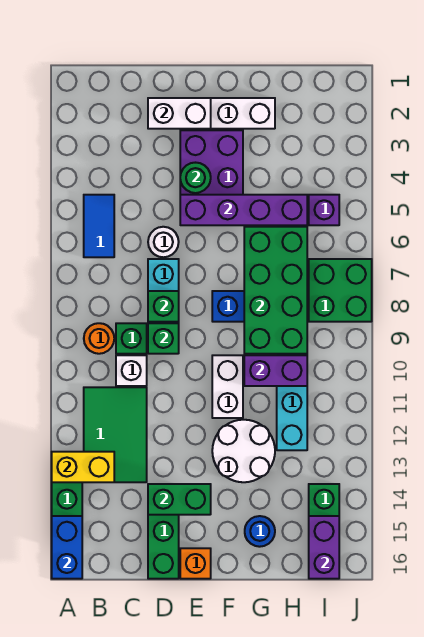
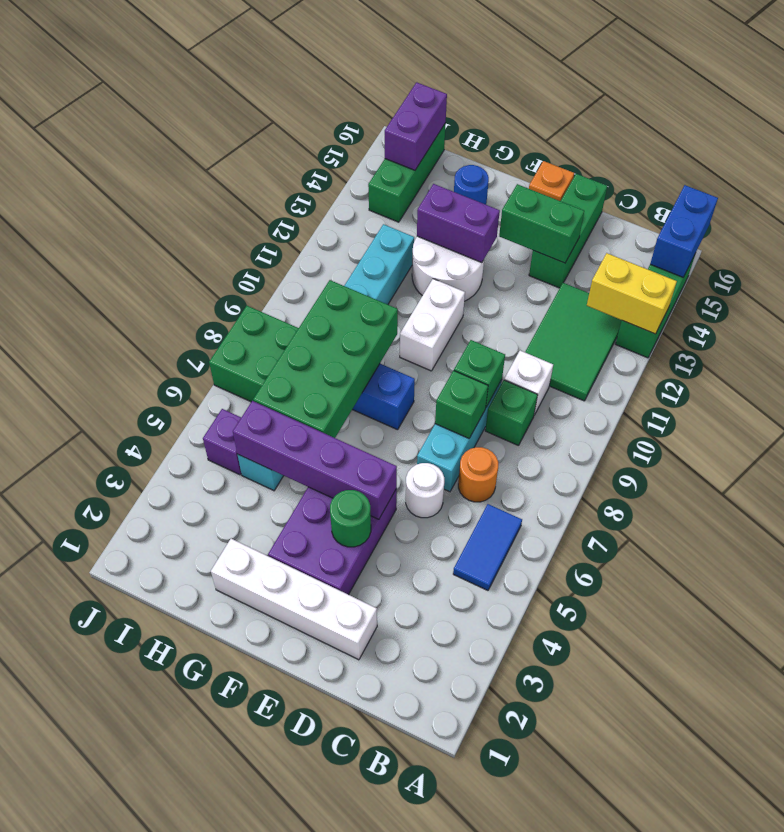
orange round brick B9 level 1 -> orange round brick C7 level 1
white brick D2:E2 level 2 -> none
purple brick G10:H10 level 2 -> purple brick F13:G13 level 2

